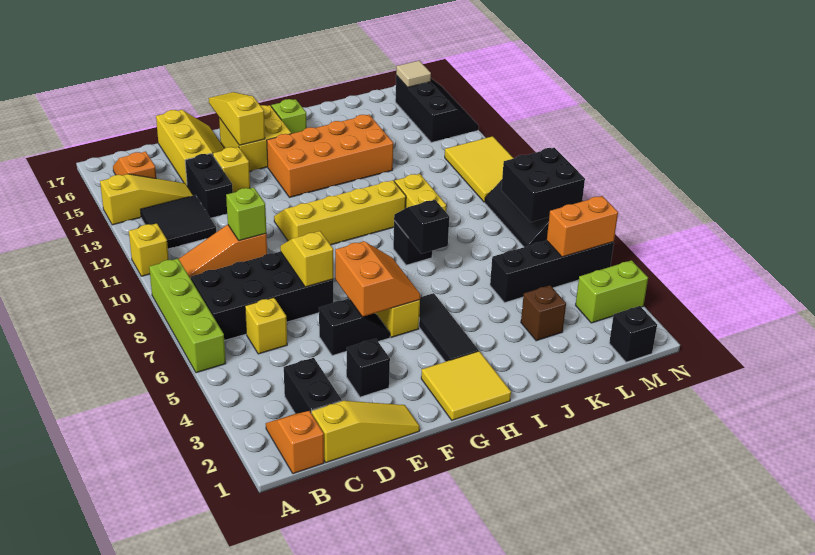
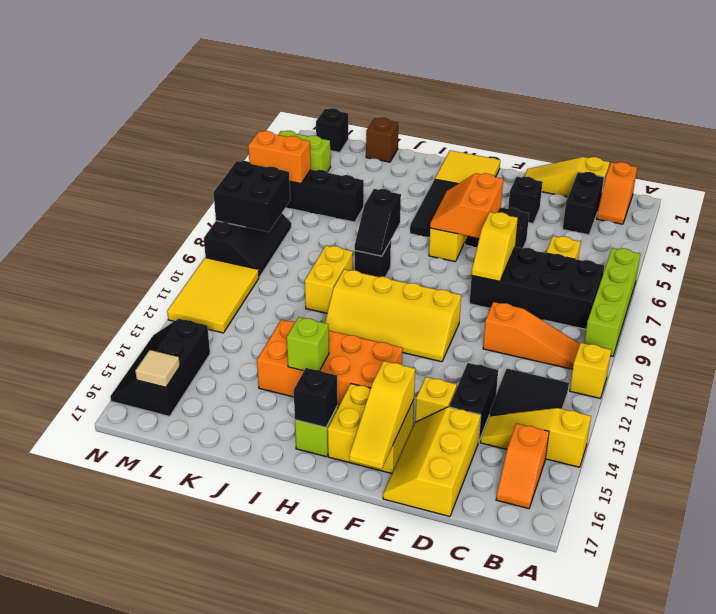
lime brick D10 level 2 -> lime brick I14 level 2
none -> black brick H16 level 2
brown brick K3 level 1 -> brown brick K1 level 1

